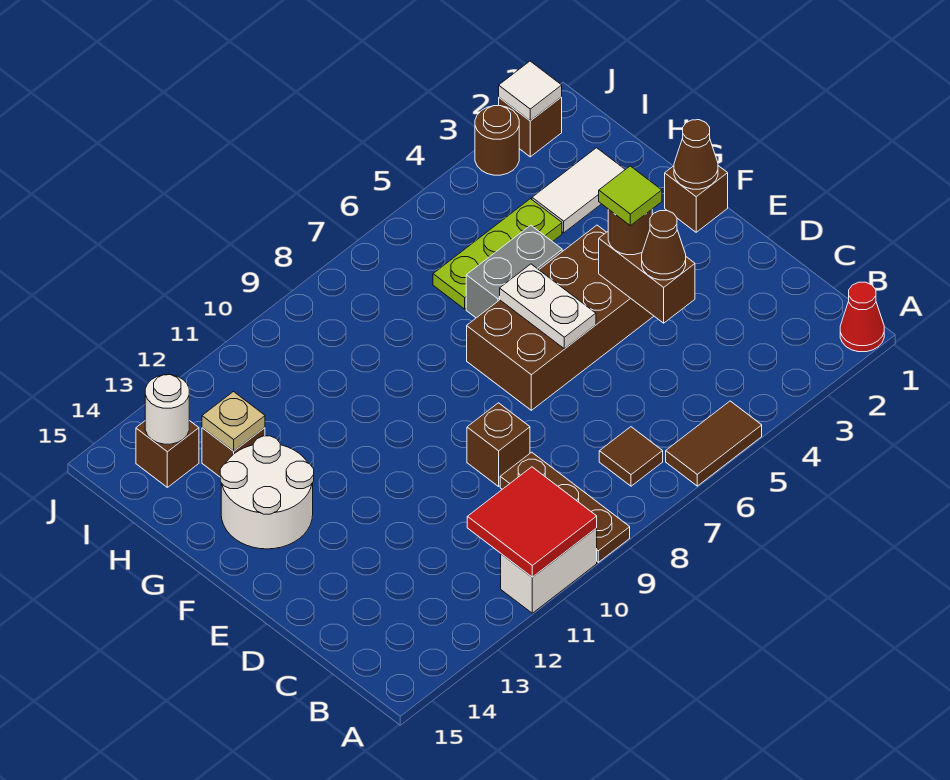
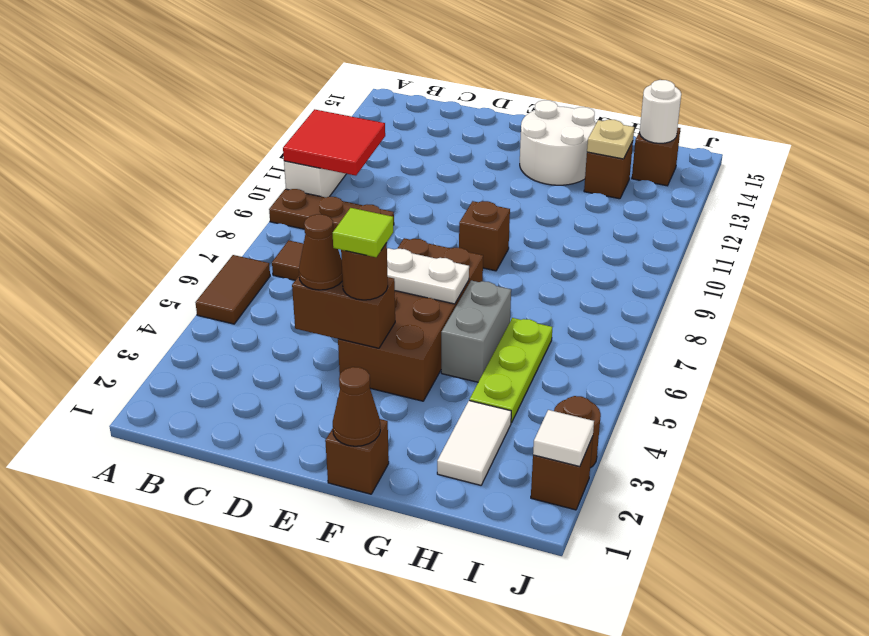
red cone A1 level 1 -> none
brown brick D9 level 1 -> brown brick F9 level 1

